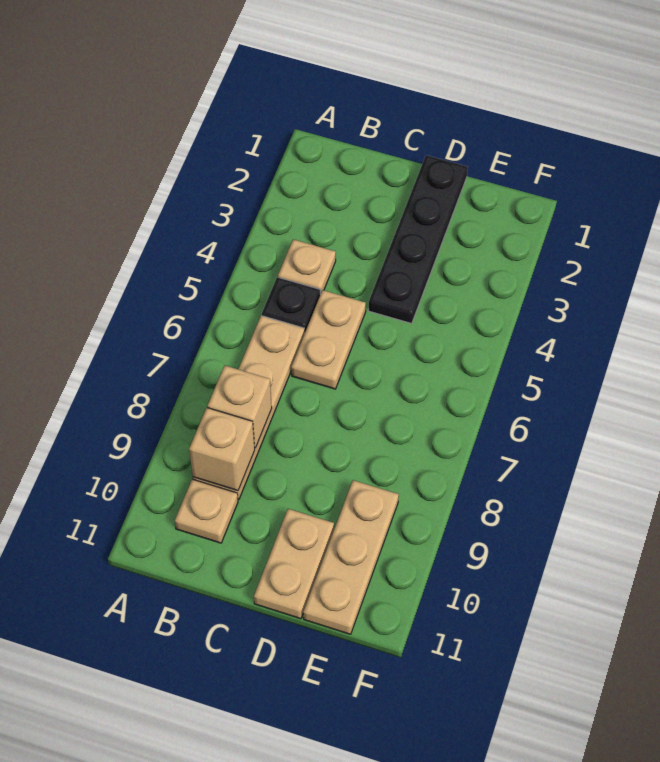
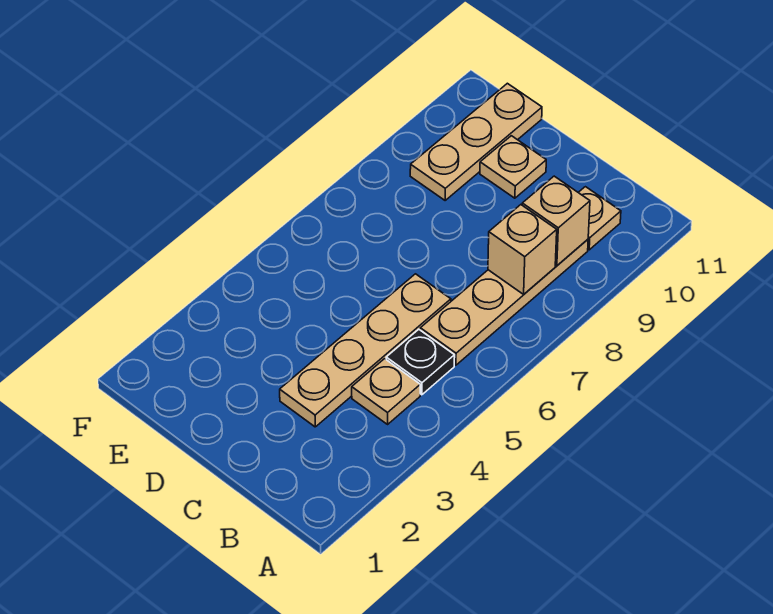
tan plate C5:C6 level 1 -> tan plate C3:C6 level 1
black plate D1:D4 level 1 -> none
tan plate D10:D11 level 1 -> tan plate D10 level 1

